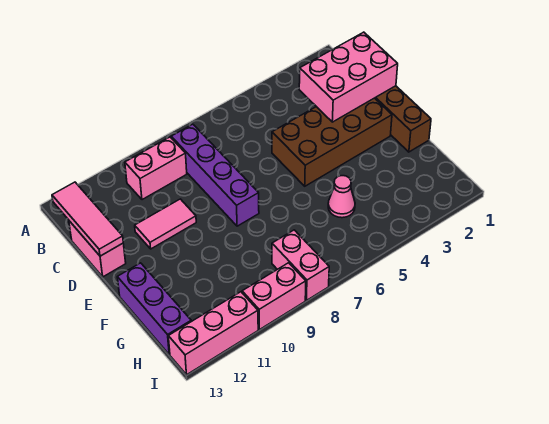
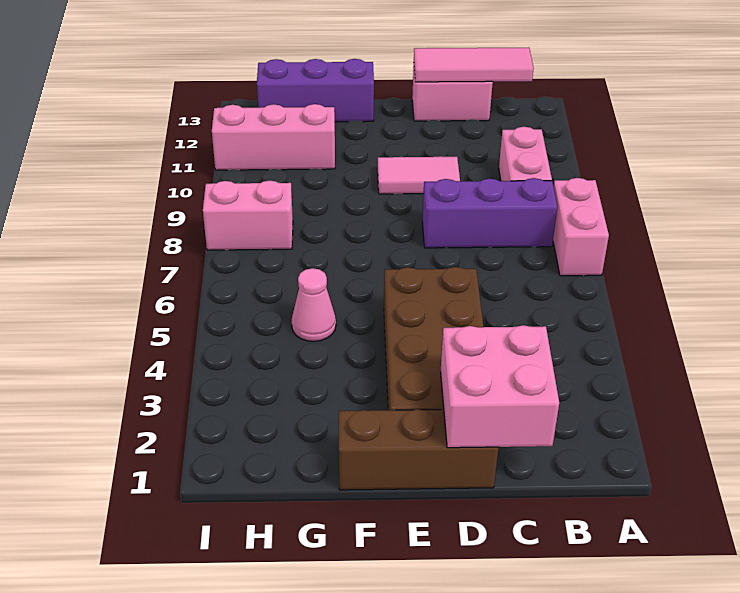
purple brick B8:E8 level 1 -> purple brick B8:D8 level 1
pink brick C1:D3 level 2 -> pink brick C1:D2 level 2
pink tile D10:D11 level 1 -> pink tile D10:E10 level 1
pink brick I9:I10 level 1 -> pink brick A7:A8 level 1
pink brick I11:I13 level 1 -> pink brick G11:I11 level 1

